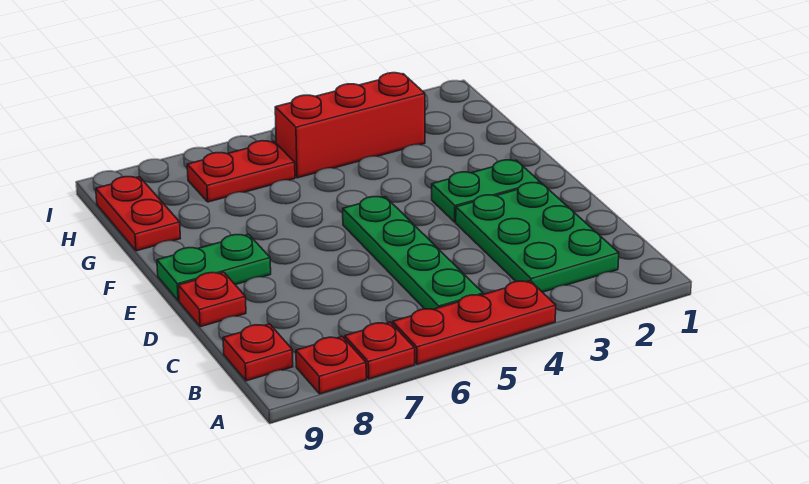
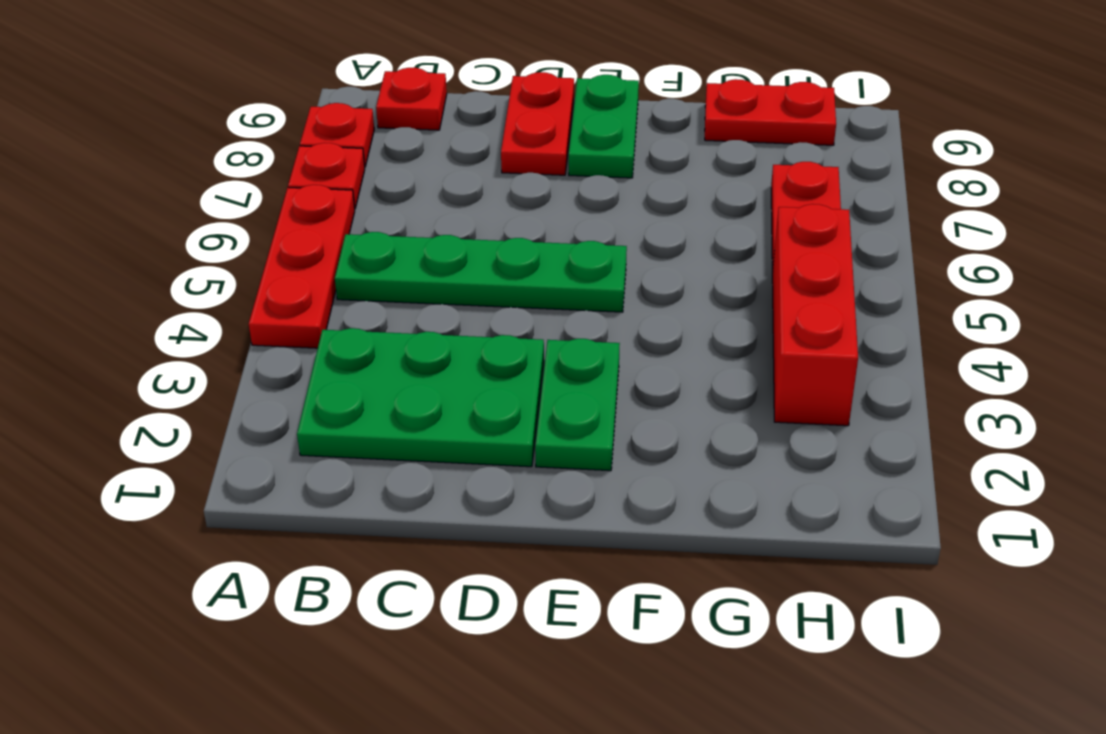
red plate D9 level 1 -> red plate D8:D9 level 1

